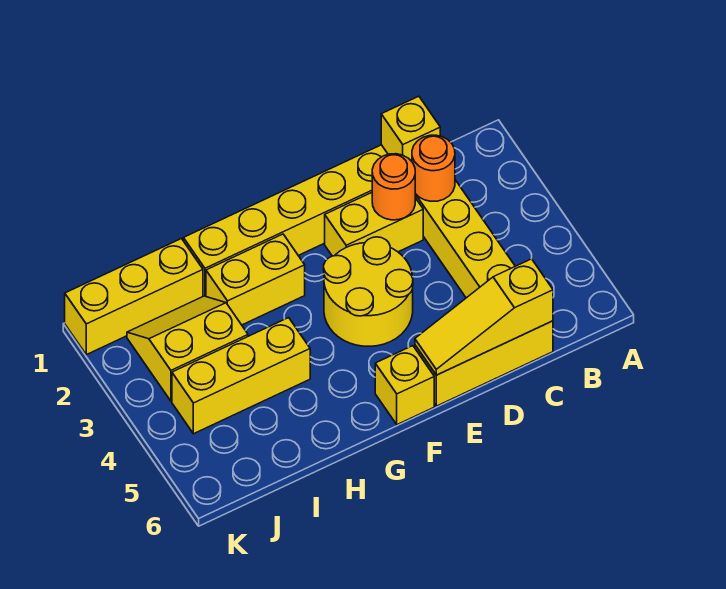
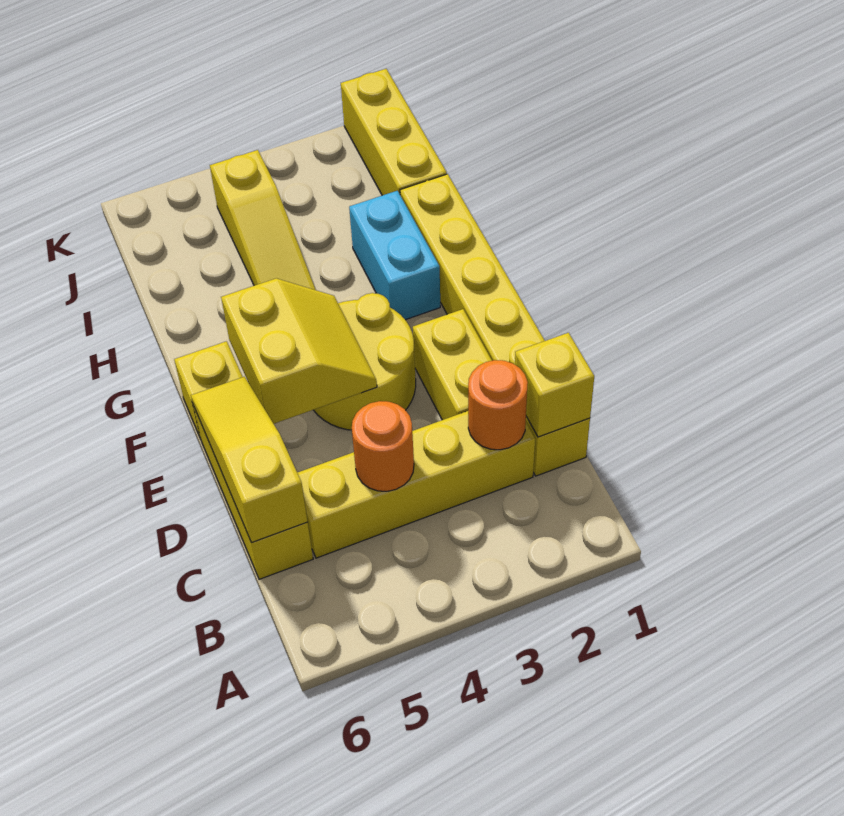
orange round brick D2 level 2 -> orange round brick C4 level 2
yellow brick G2:H2 level 1 -> cyan brick G2:H2 level 1
yellow brick H4:J4 level 1 -> yellow slope H4:J4 level 1 top J
yellow slope I2:J3 level 1 top 3 -> yellow slope E4:F5 level 2 top 5

